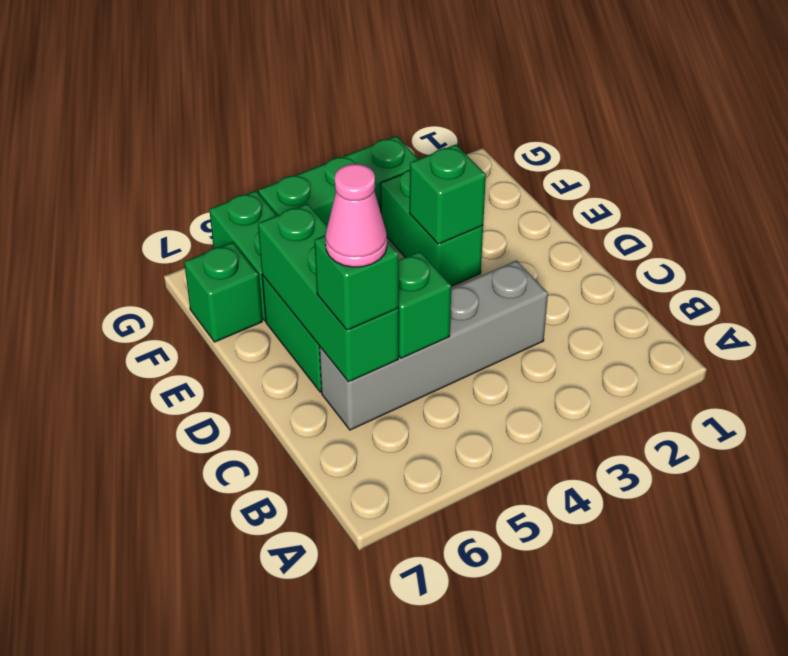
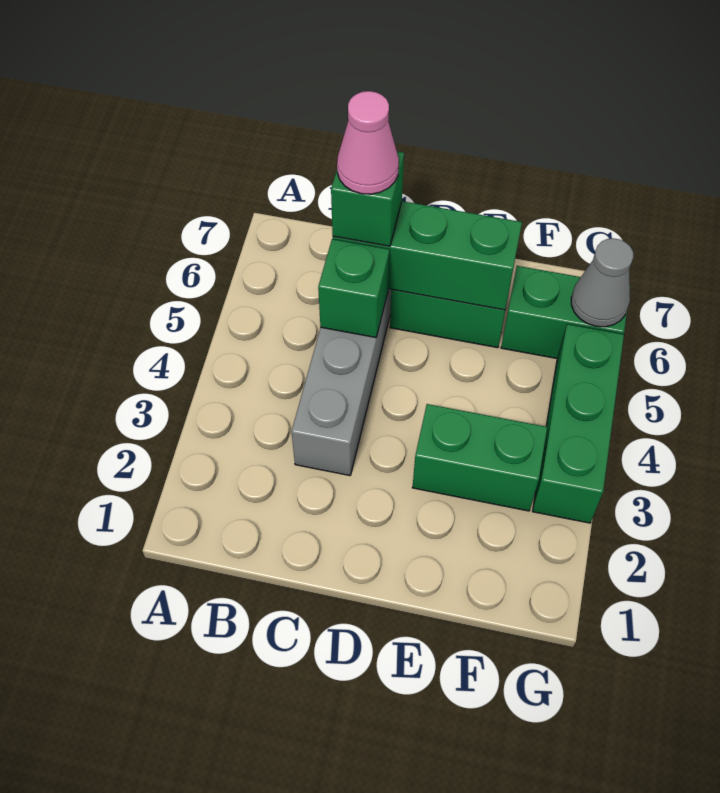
green brick E3 level 2 -> none
green brick F7 level 1 -> none
none -> grey cone G6 level 2

